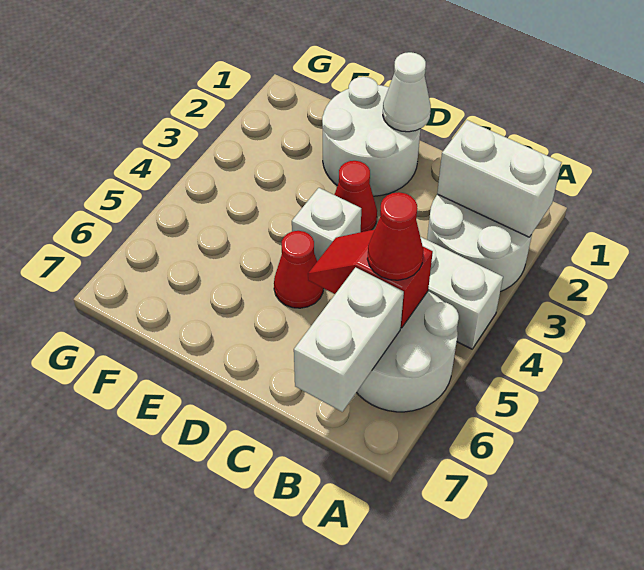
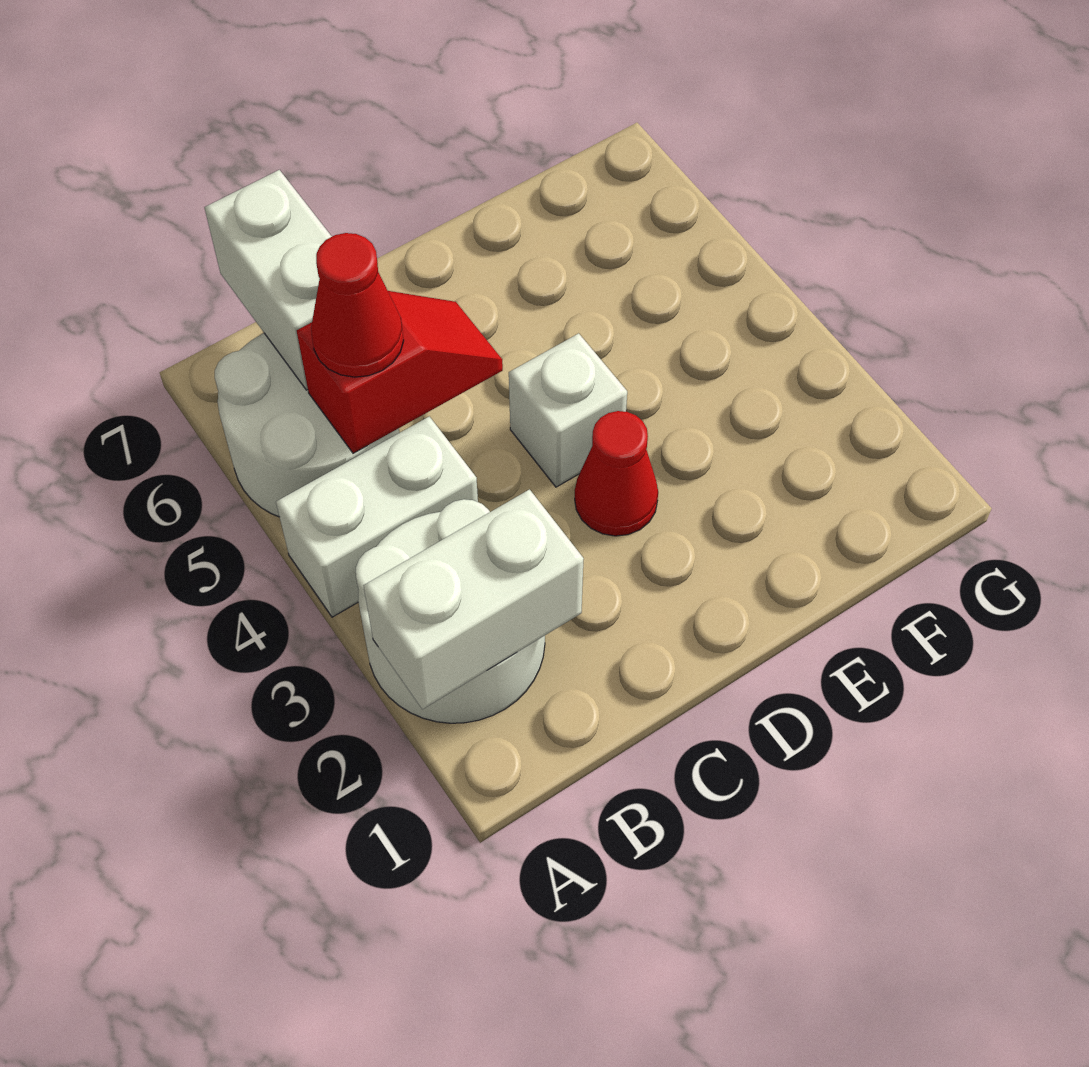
white round brick D1:E2 level 1 -> none
white cone D1 level 2 -> none
red cone D5 level 1 -> none

